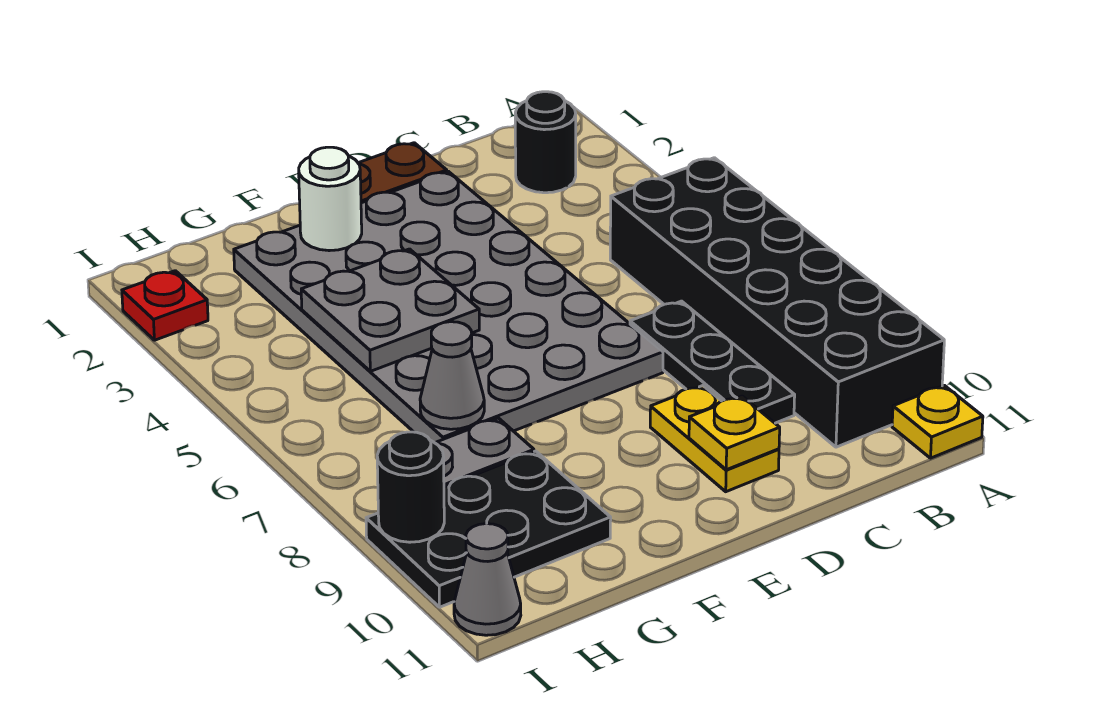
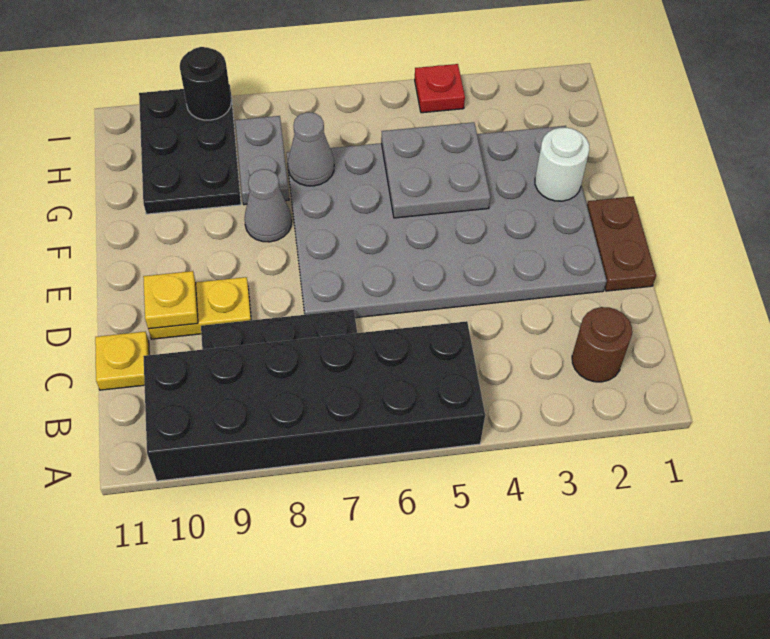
yellow plate A11 level 1 -> yellow plate C11 level 1
black round brick B2 level 1 -> brown round brick B2 level 1
red plate I2 level 1 -> red plate I4 level 1
grey cone I11 level 1 -> grey cone F8 level 1

